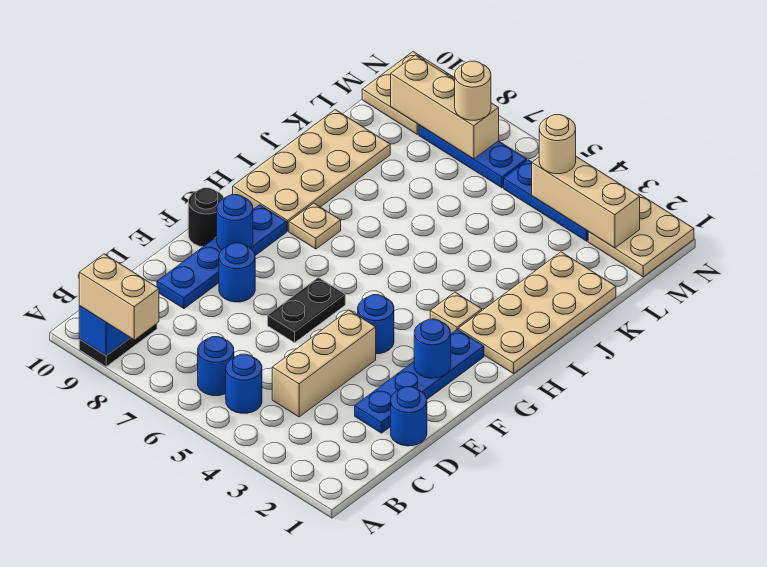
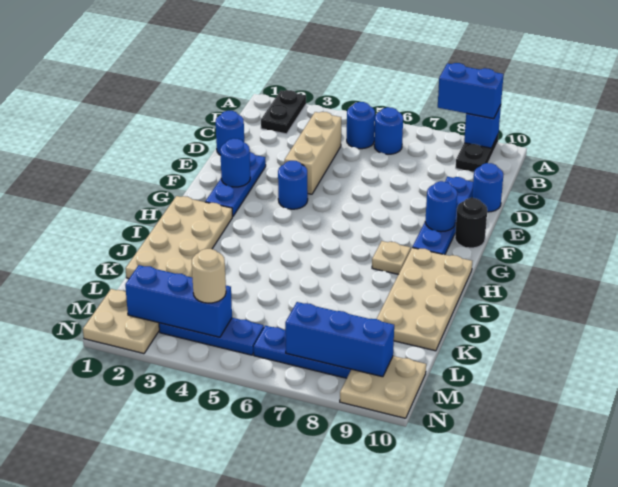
tan brick A8:A9 level 3 -> blue brick A8:A9 level 3
blue plate D2:G2 level 1 -> blue plate E2:G2 level 1
black plate E6:F6 level 1 -> black plate A2:B2 level 1
blue round brick E8 level 1 -> blue round brick D10 level 1
tan plate H3 level 1 -> none
tan brick M2:M4 level 2 -> blue brick M2:M4 level 2
tan brick M7:M9 level 2 -> blue brick M7:M9 level 2
tan round brick M7 level 3 -> none

